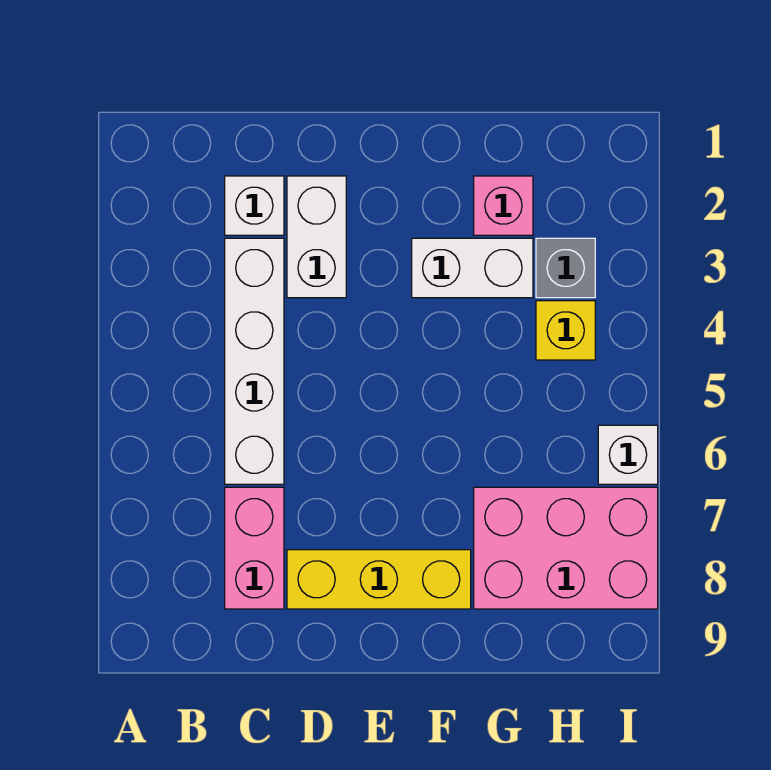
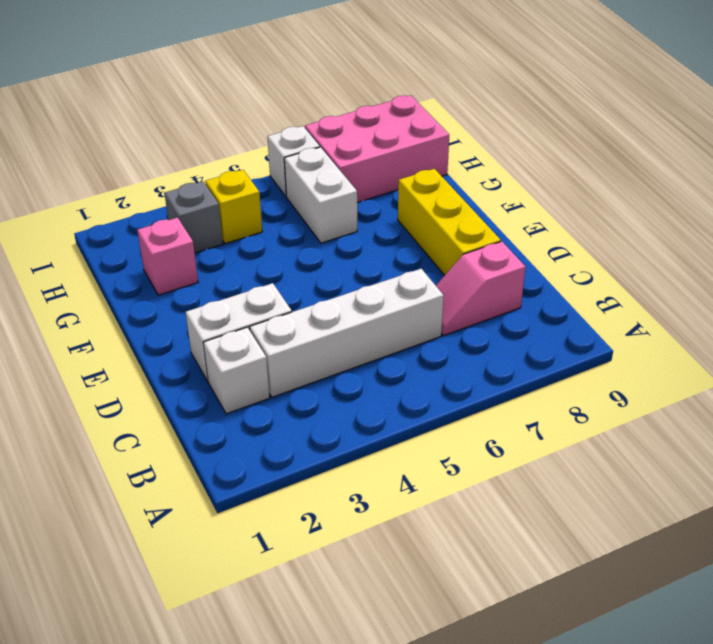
pink brick C7:C8 level 1 -> pink slope C7:C8 level 1 top 8
white brick F3:G3 level 1 -> white brick G6:H6 level 1
pink brick G7:I8 level 1 -> pink brick H7:I9 level 1

